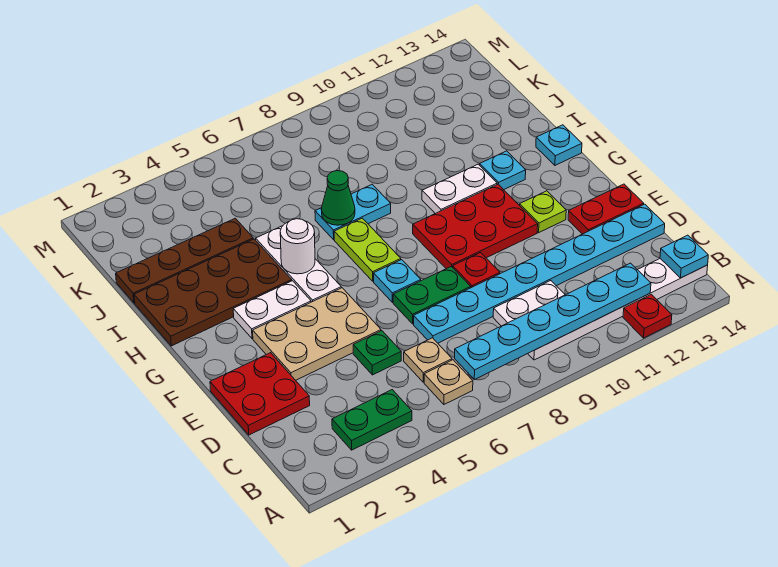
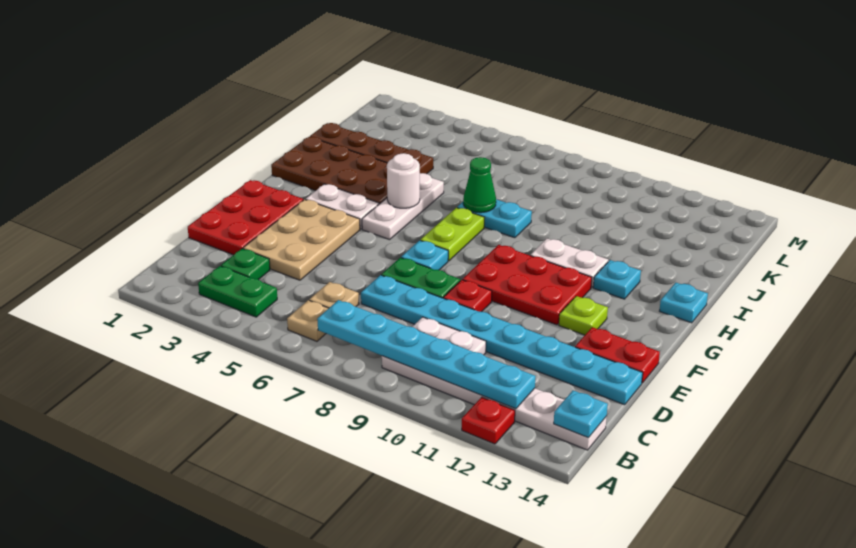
red plate D1:E2 level 1 -> red plate D1:F2 level 1
green plate D5 level 1 -> green plate C3 level 1
tan plate E3:F5 level 1 -> tan plate D3:F4 level 1

